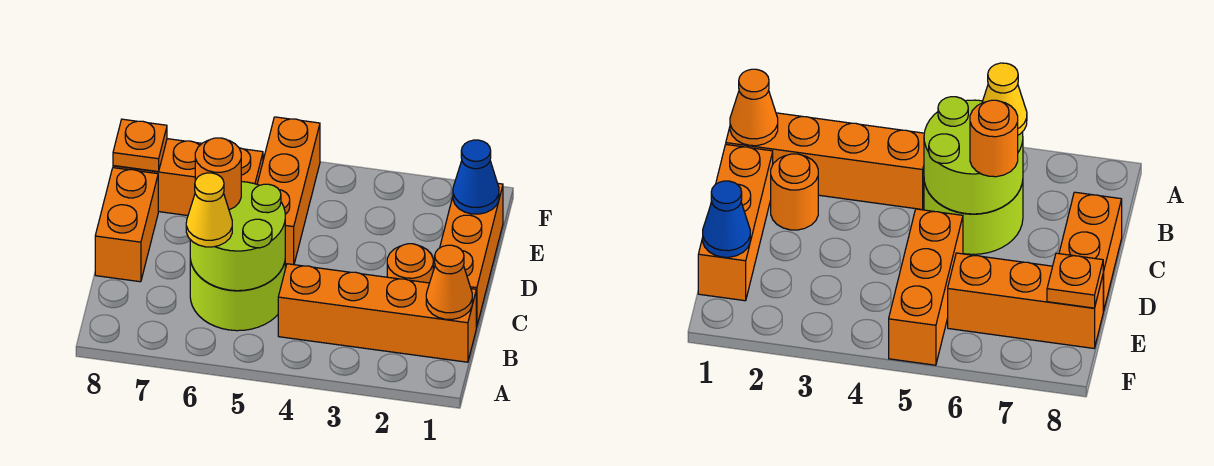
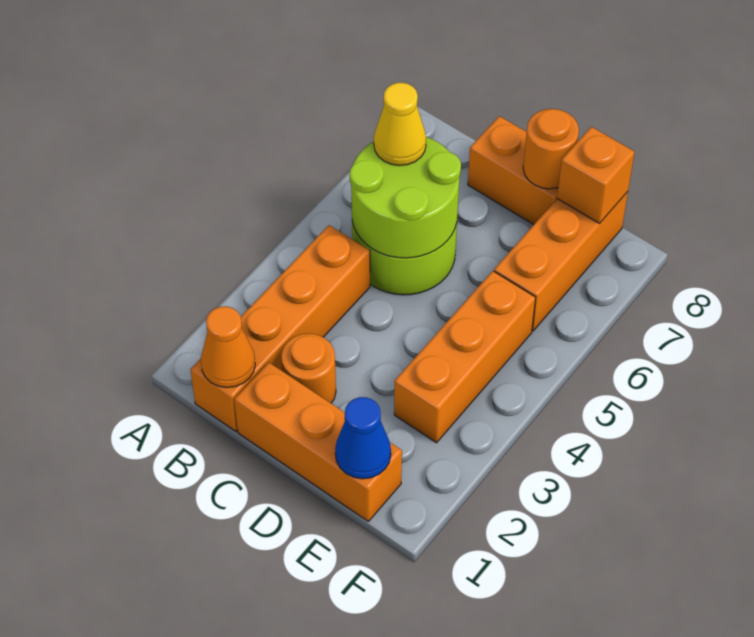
orange round brick C6 level 3 -> orange round brick D8 level 2
orange brick D5:F5 level 1 -> orange brick E3:E5 level 1
orange plate E8 level 2 -> orange brick E8 level 2

